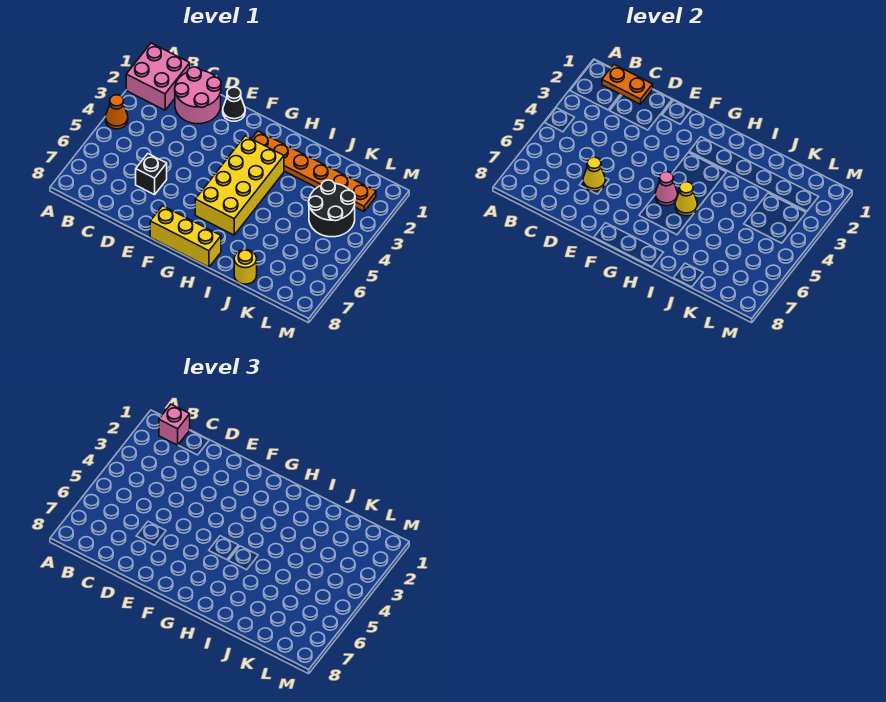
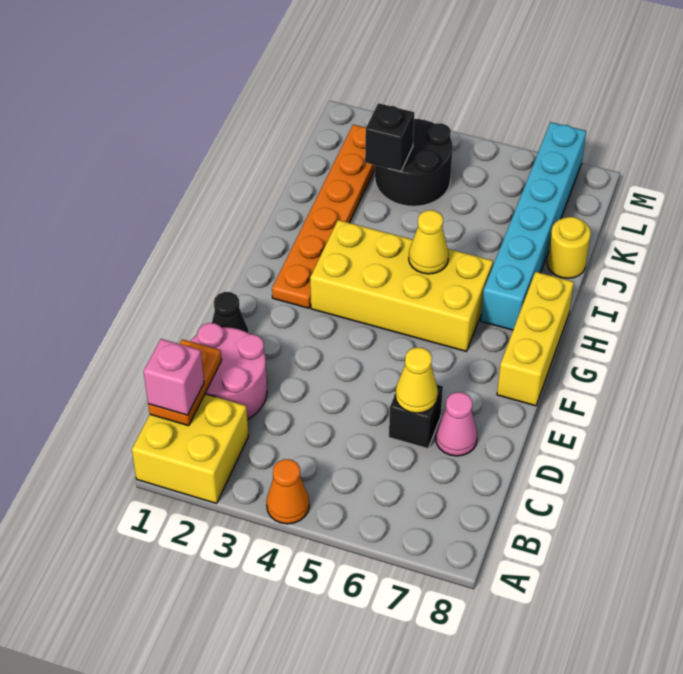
pink brick A1:B2 level 1 -> yellow brick A1:B2 level 1
pink cone G5 level 2 -> pink cone D7 level 1
none -> cyan brick H7:M7 level 1
none -> black brick K3 level 2

